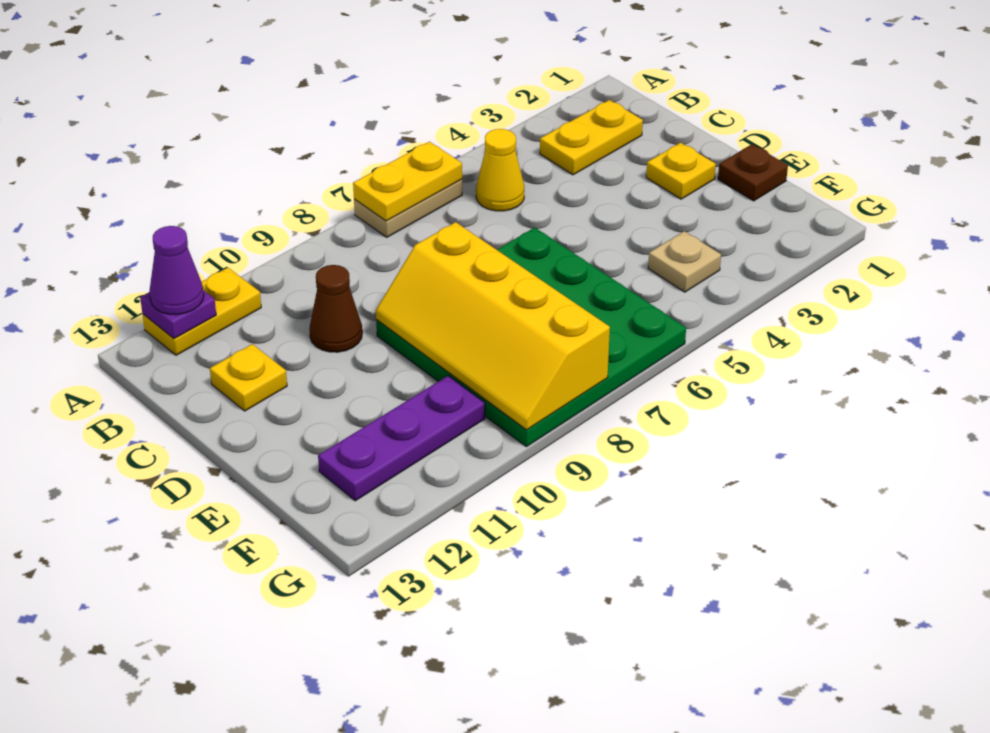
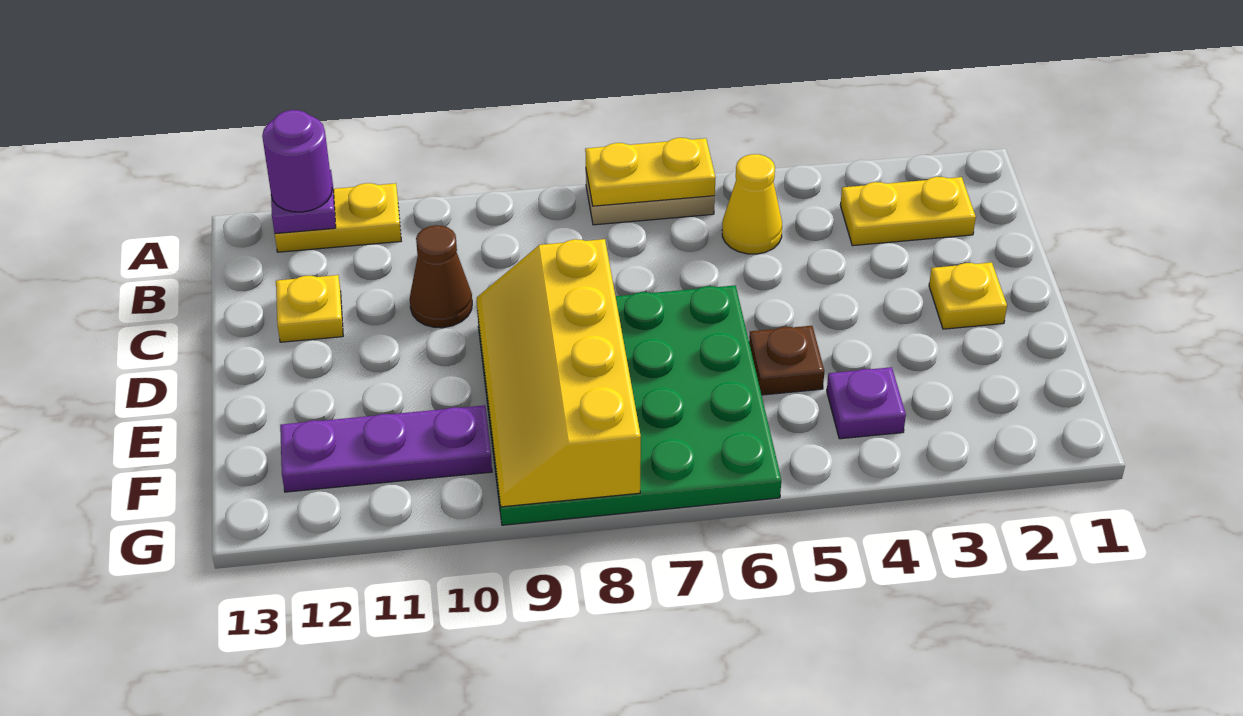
purple cone A12 level 3 -> purple round brick A12 level 3
brown plate E1 level 1 -> brown plate E5 level 1
tan plate F4 level 1 -> purple plate F4 level 1

